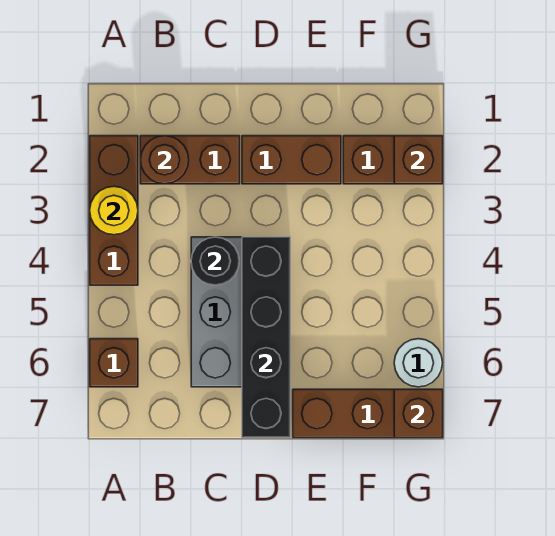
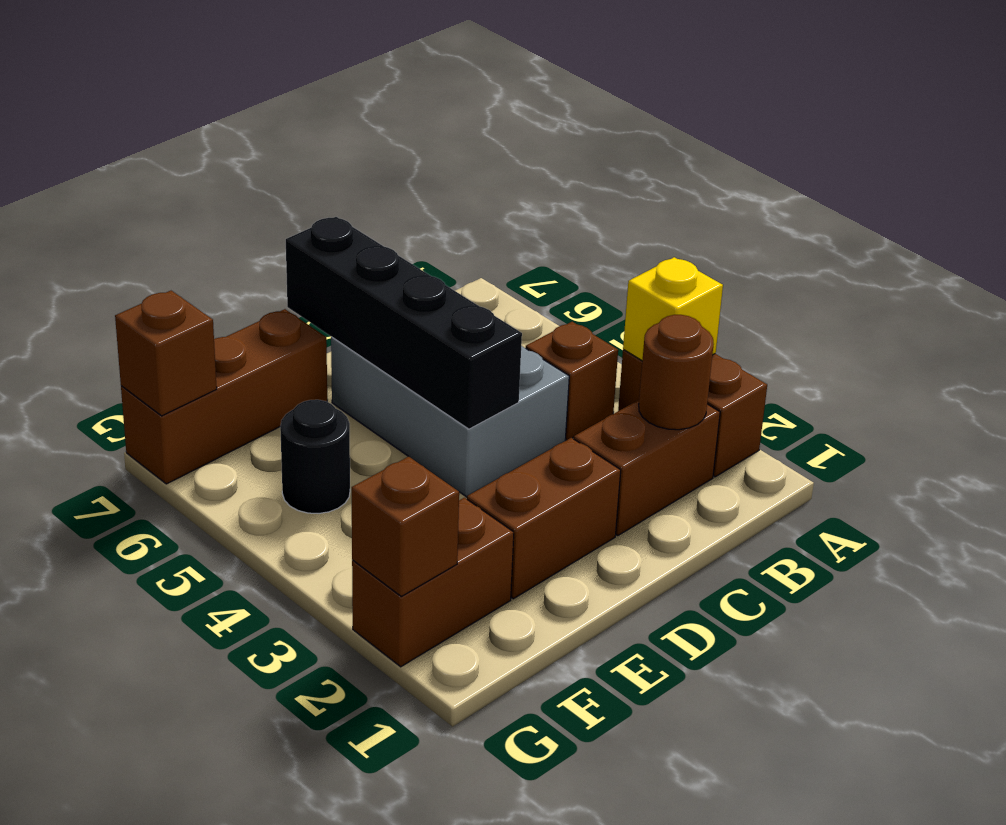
brown brick A2:A4 level 1 -> brown brick A2:A3 level 1
yellow round brick A3 level 2 -> yellow brick A3 level 2
brown brick A6 level 1 -> brown brick B4 level 1
black round brick C4 level 2 -> black round brick F5 level 1
white round brick G6 level 1 -> none

